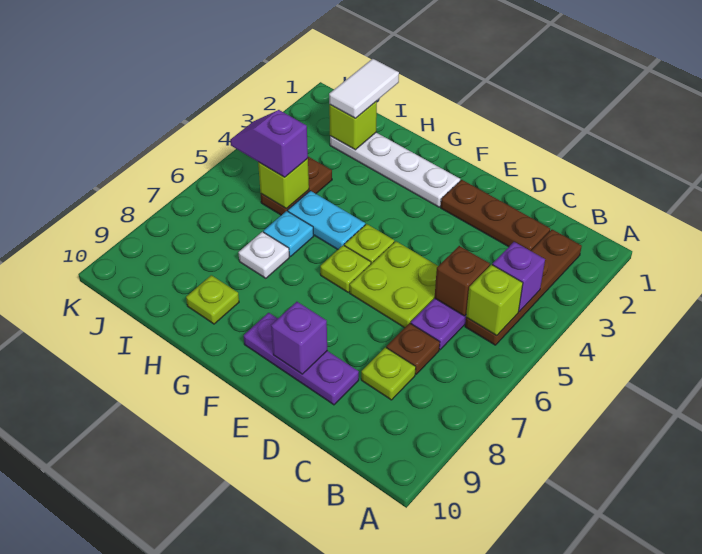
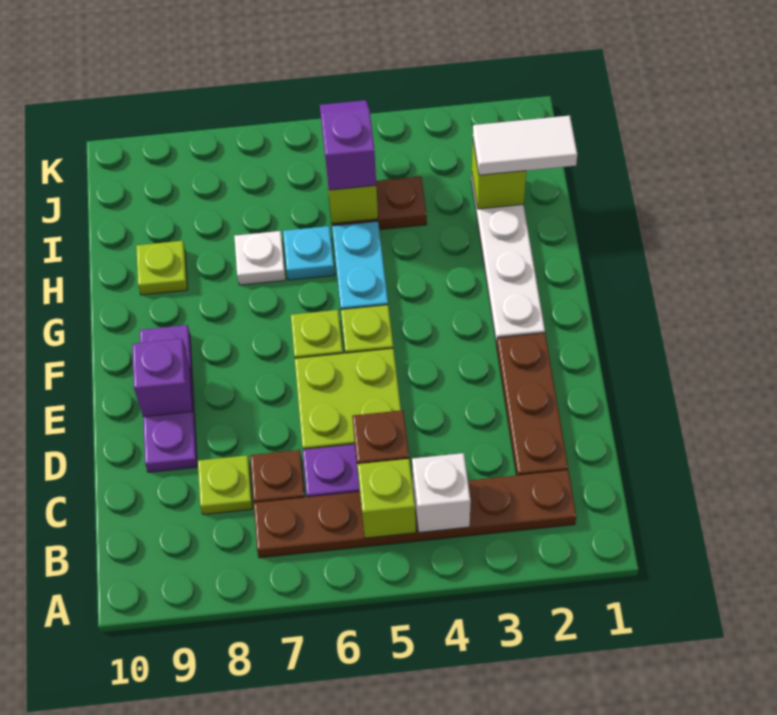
brown plate B2:B5 level 1 -> brown plate B2:B7 level 1
purple brick B4 level 2 -> white brick B4 level 2

